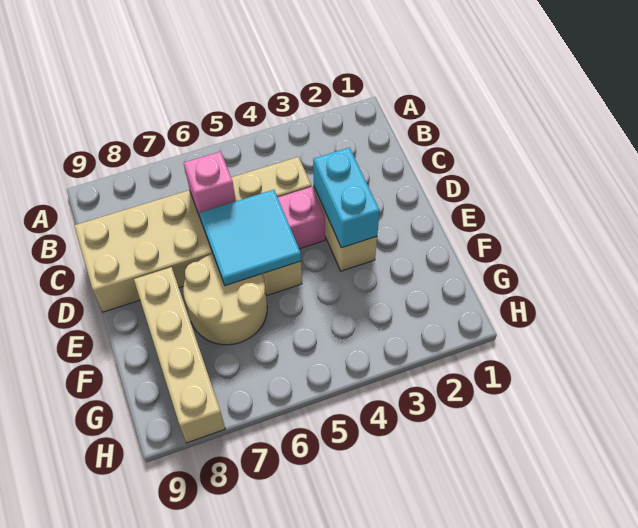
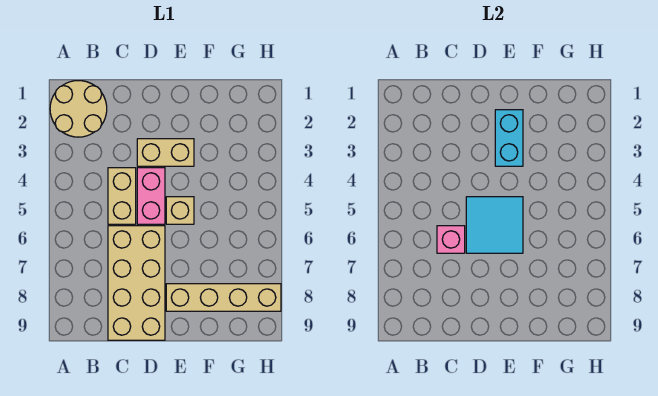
cyan brick D3:E3 level 2 -> cyan brick E2:E3 level 2
tan round brick E6:F7 level 1 -> tan round brick A1:B2 level 1

